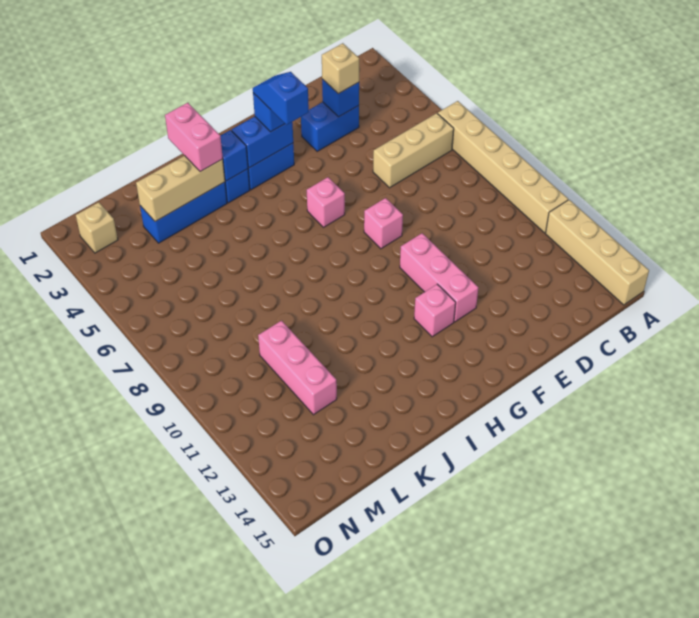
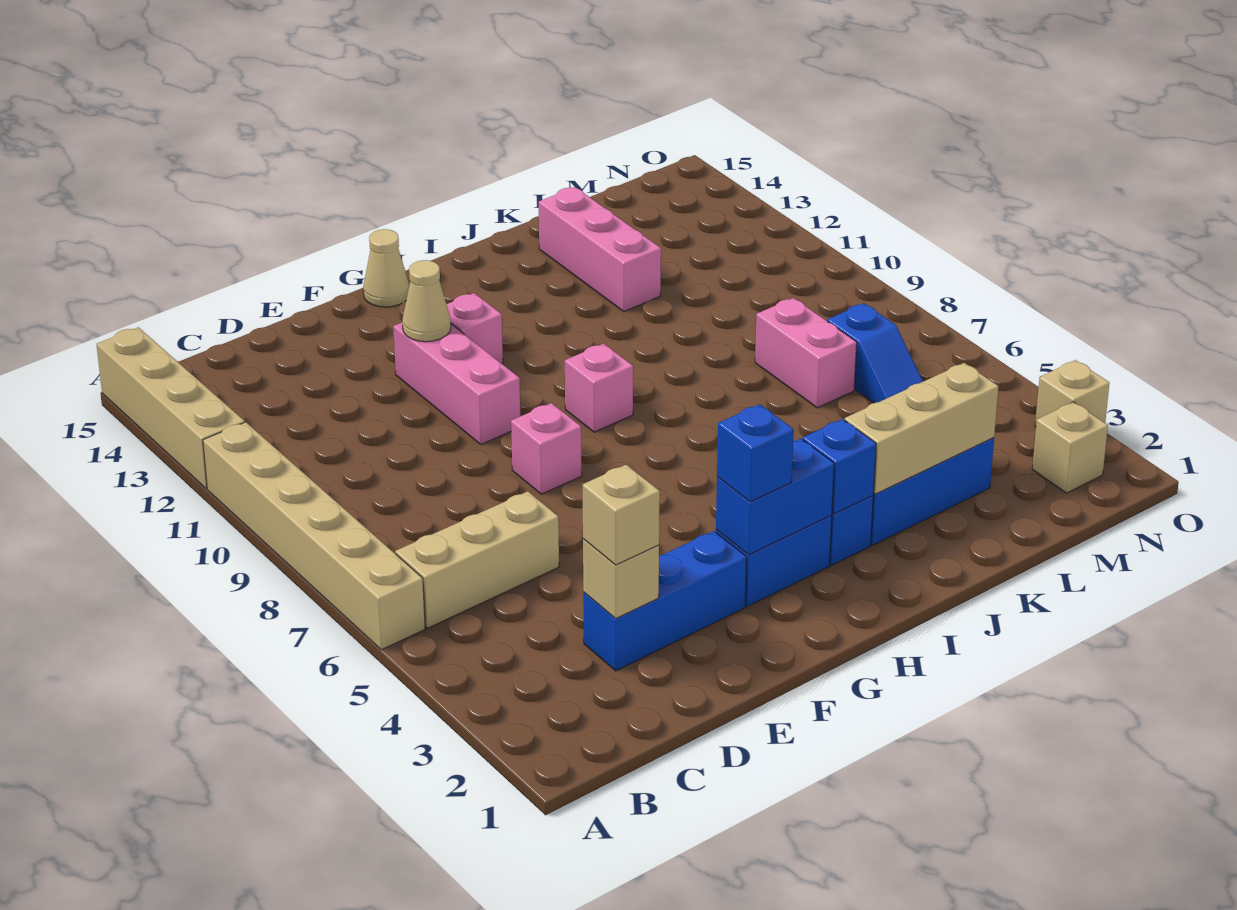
blue brick D3:E3 level 1 -> blue brick D3:F3 level 1
blue brick D3 level 2 -> tan brick D3 level 2
none -> tan cone F12 level 2
blue slope G3:G4 level 4 top 4 -> blue slope M6:M7 level 1 top 7
pink brick G6 level 1 -> pink brick H9 level 1
none -> tan cone G15 level 1
pink brick J2:J3 level 3 -> pink brick L7:L8 level 1
pink brick L10:L12 level 1 -> pink brick K12:K14 level 1
none -> tan brick O3 level 1

